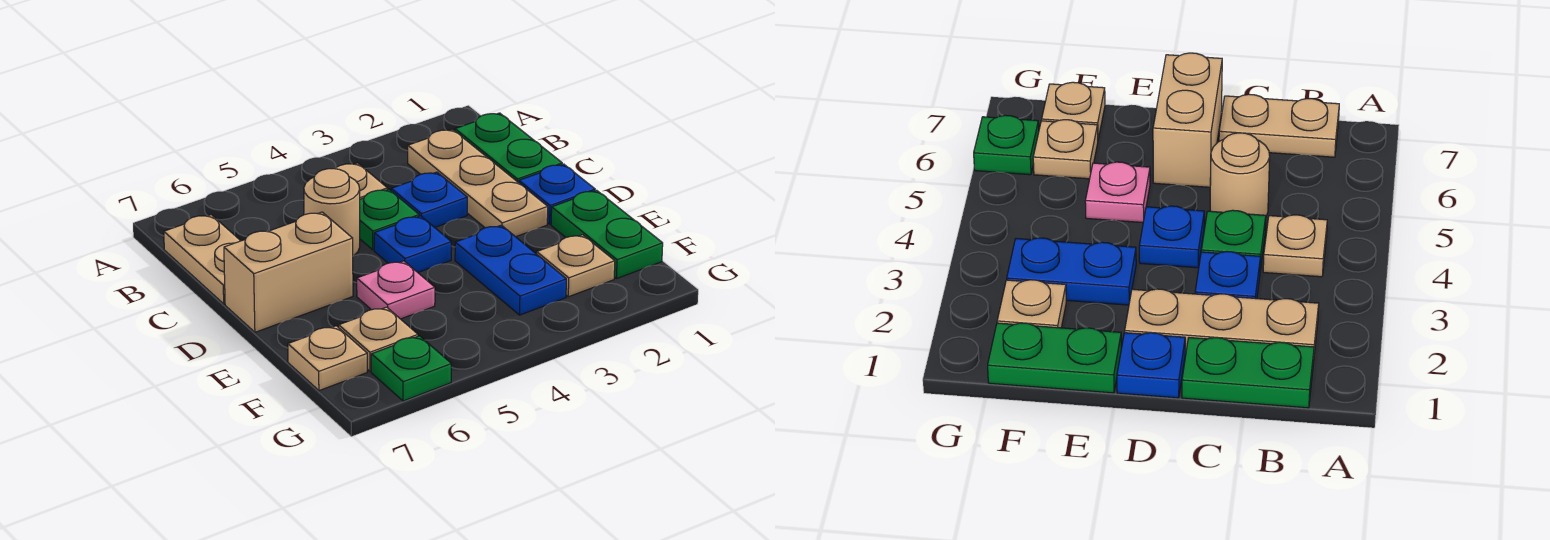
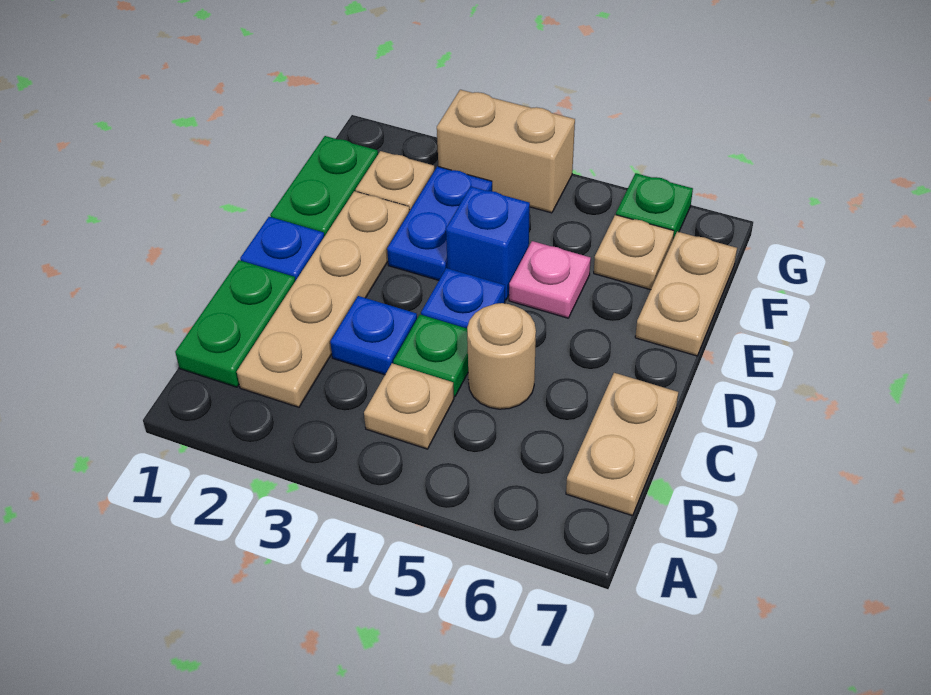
tan plate B2:D2 level 1 -> tan plate B2:E2 level 1
tan brick D6:D7 level 1 -> tan brick G3:G4 level 1
none -> blue brick E4 level 1
tan plate F7 level 1 -> tan plate E7:F7 level 1

